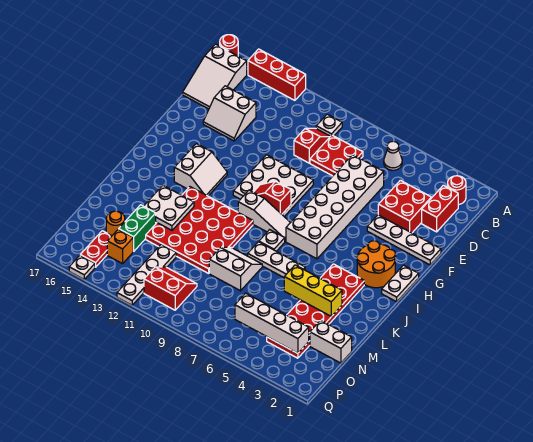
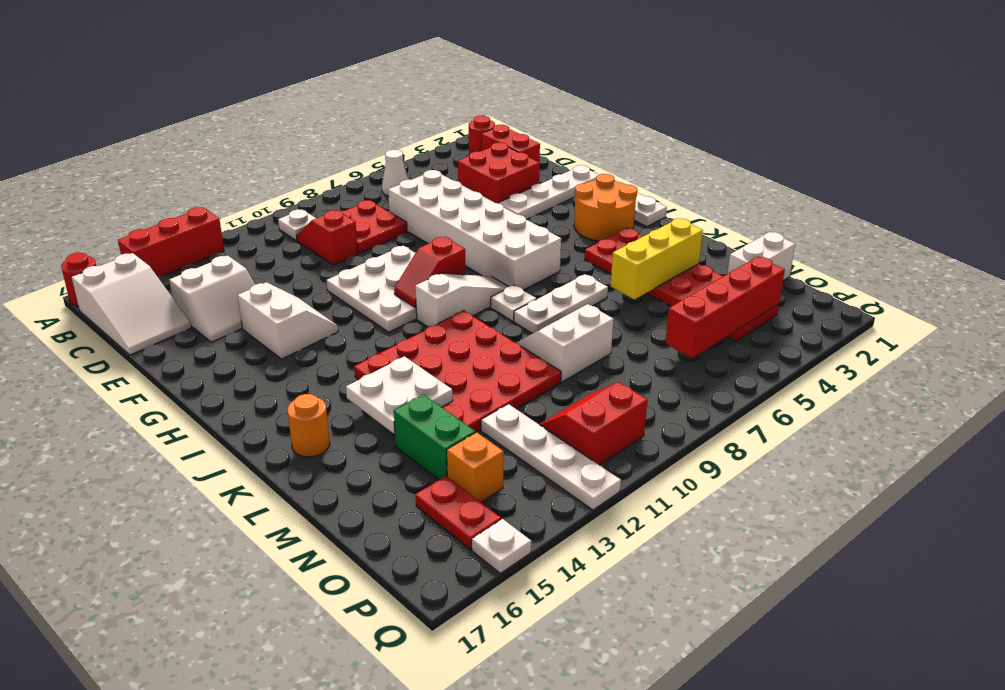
white slope H13:I14 level 1 top 14 -> white slope F13:G14 level 1 top 14
orange round brick N15 level 1 -> orange round brick K16 level 1
white brick O3:O6 level 2 -> red brick O3:O6 level 2

